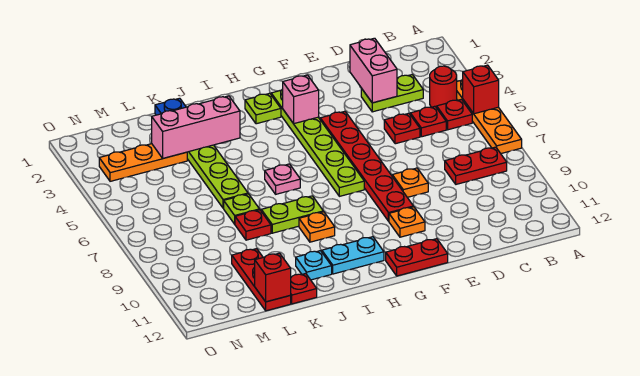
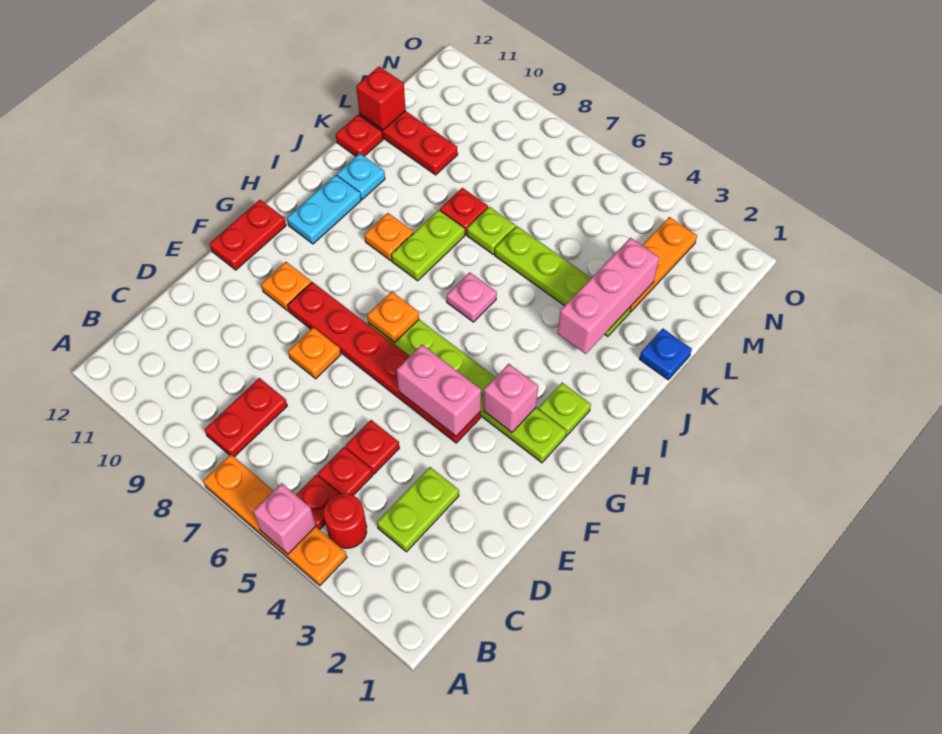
red brick A5 level 2 -> pink brick A5 level 2
pink brick D2:D3 level 2 -> pink brick F4:F5 level 2
none -> orange plate G7 level 2

